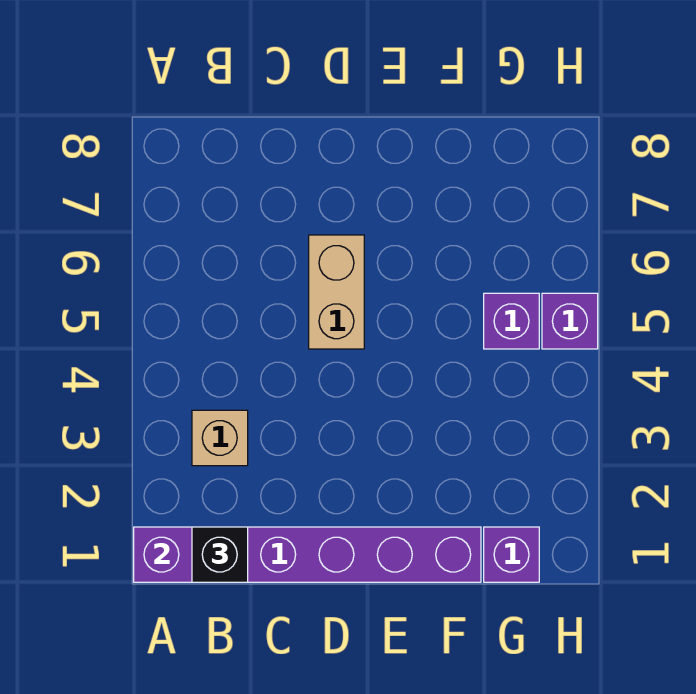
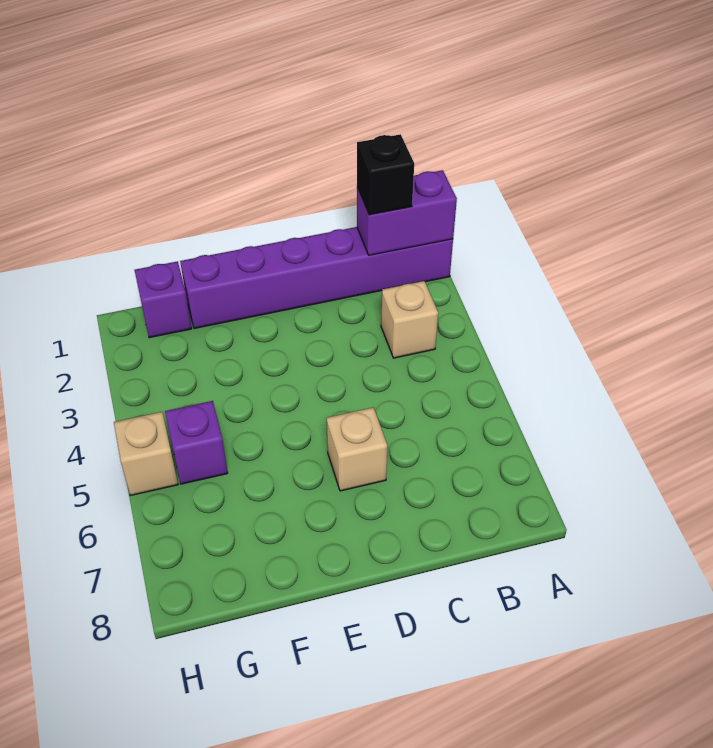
tan brick D5:D6 level 1 -> tan brick D6 level 1
purple brick H5 level 1 -> tan brick H5 level 1

